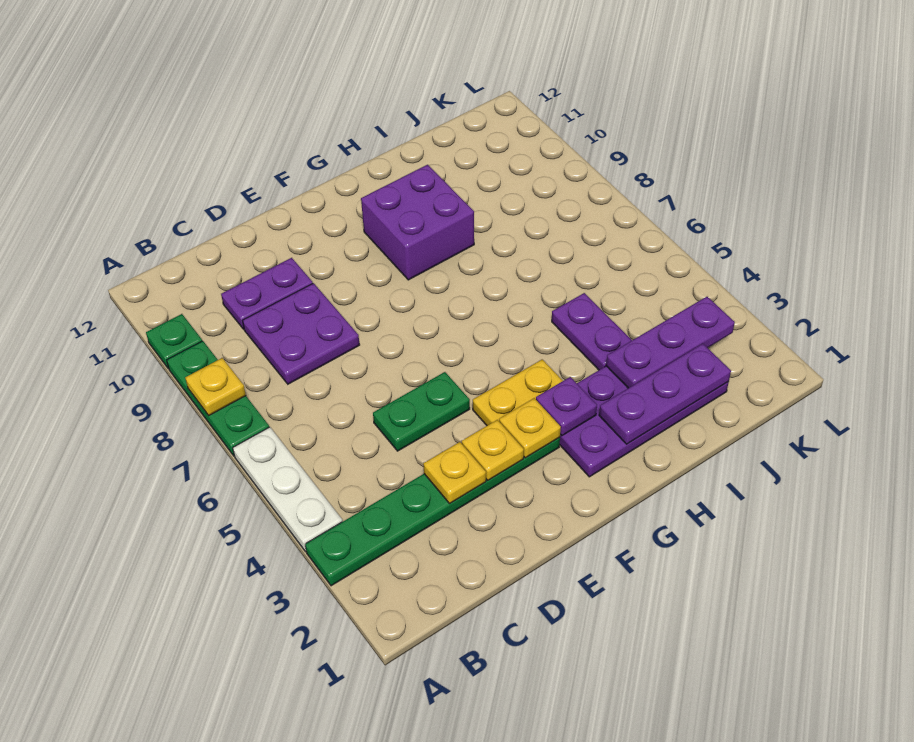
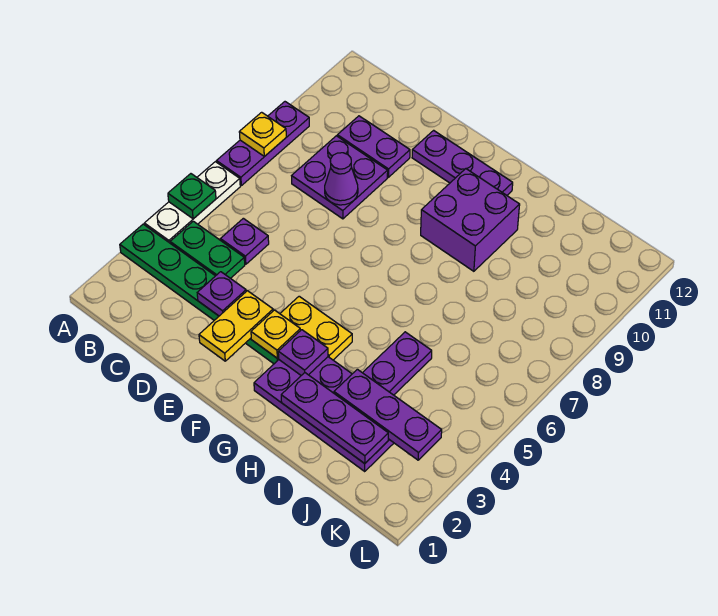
green plate A7:A9 level 1 -> purple plate A7:A9 level 1
green plate A10 level 1 -> green plate A5 level 2
none -> purple plate C5 level 1
yellow plate D3 level 2 -> purple plate D3 level 2
green plate D5:E5 level 1 -> green plate B4:C4 level 1
none -> purple cone D8 level 2
yellow plate E3 level 2 -> yellow plate E2:E3 level 2
none -> purple plate E11:G11 level 1

